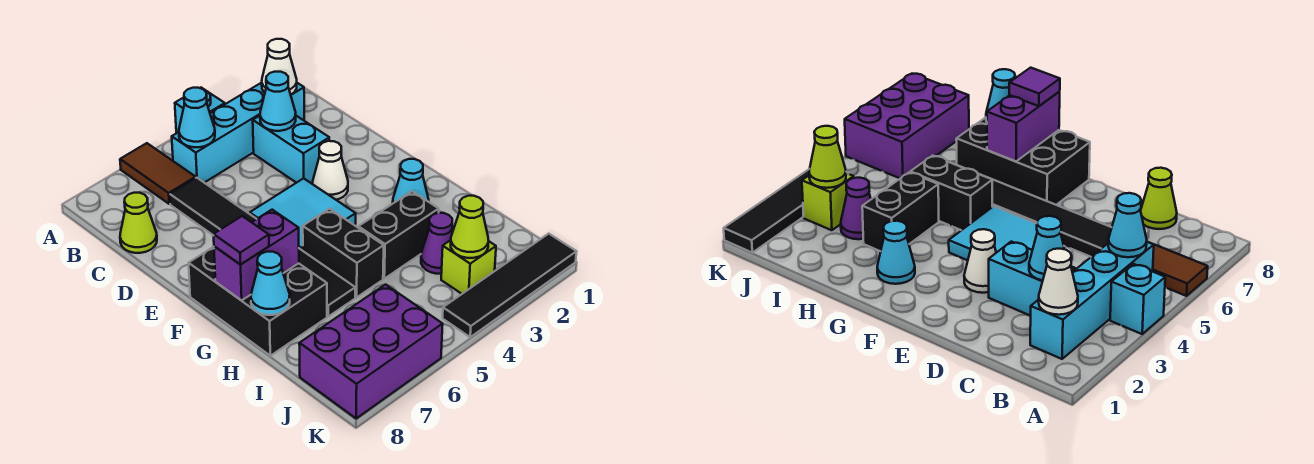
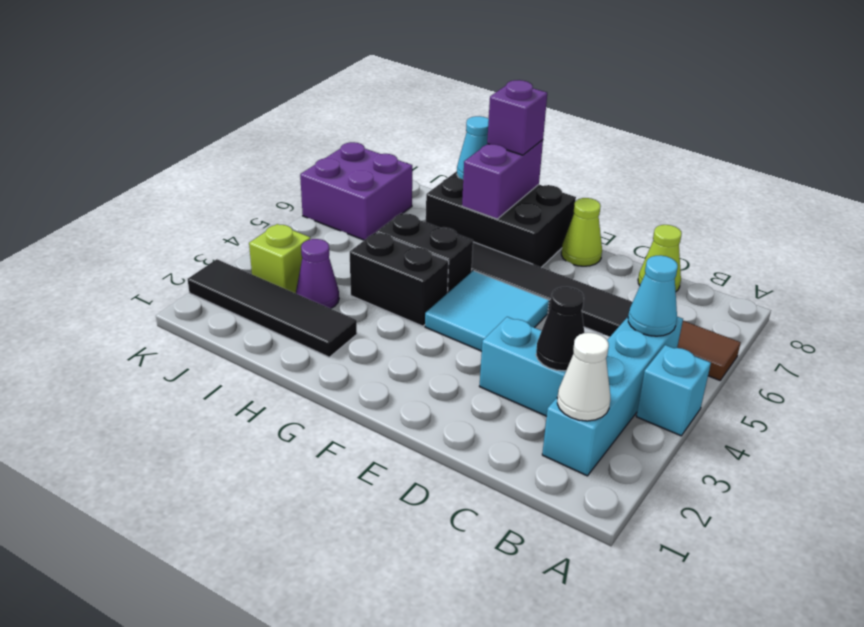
cyan cone C3 level 2 -> black cone C3 level 2
white cone E3 level 1 -> none
cyan cone G2 level 1 -> none
purple tile G8 level 3 -> purple brick G8 level 3
black brick H3:H4 level 1 -> black brick G4:H4 level 1
lime cone J3 level 2 -> lime cone E8 level 1
purple brick J6:K8 level 1 -> purple brick J6:K7 level 1
black tile K1:K4 level 1 -> black tile H2:K2 level 1

